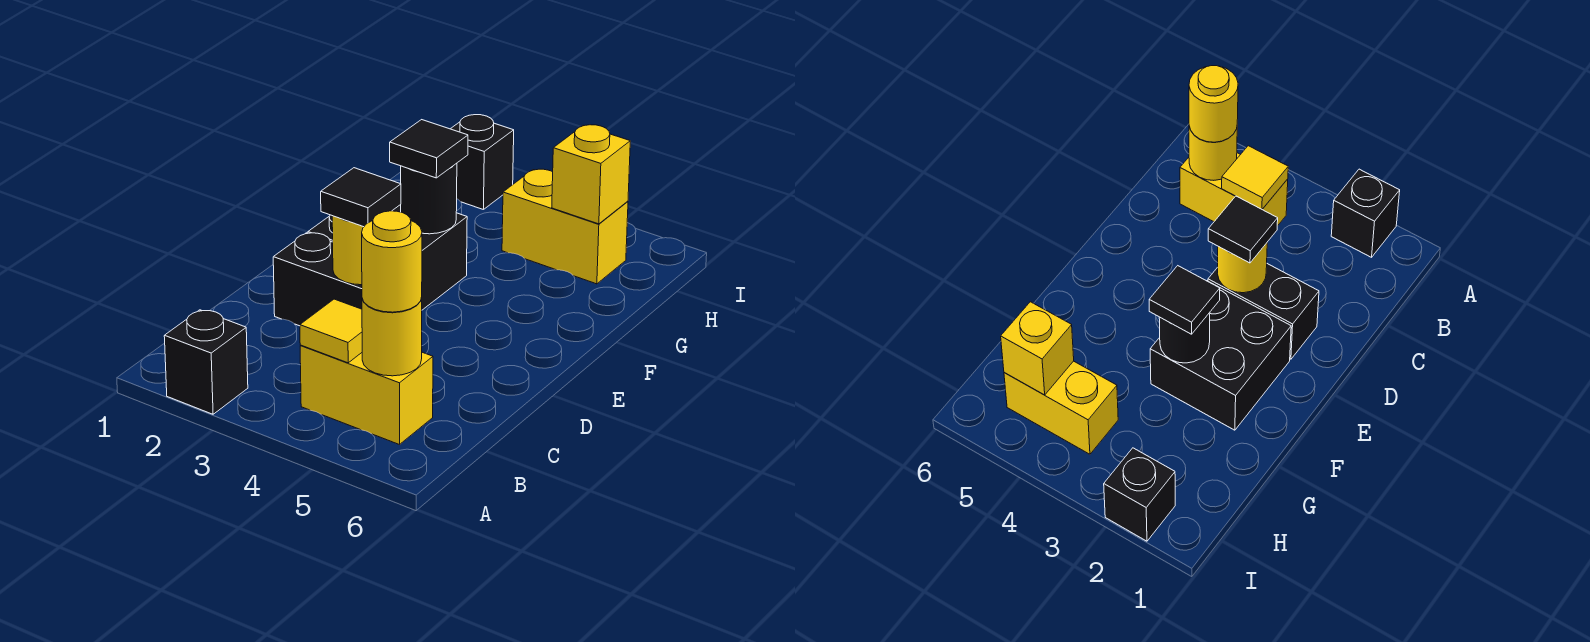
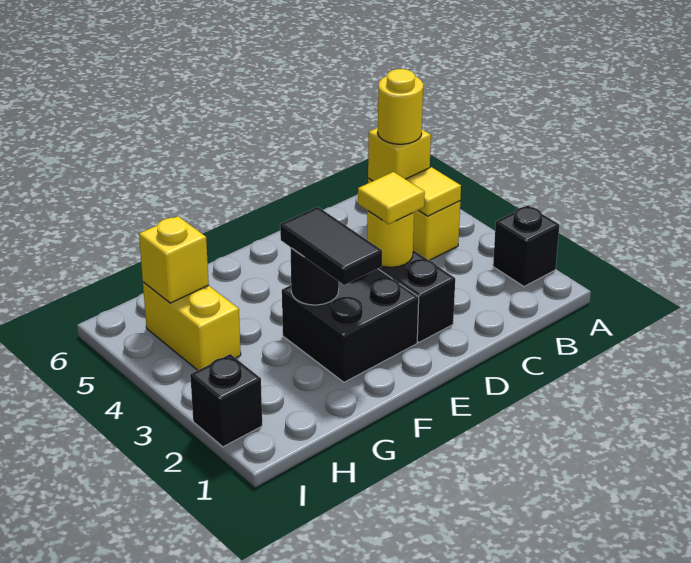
yellow round brick B5 level 2 -> yellow brick B5 level 2
black tile D3 level 3 -> yellow tile D3 level 3
black tile F3 level 3 -> black tile F2:F3 level 3

